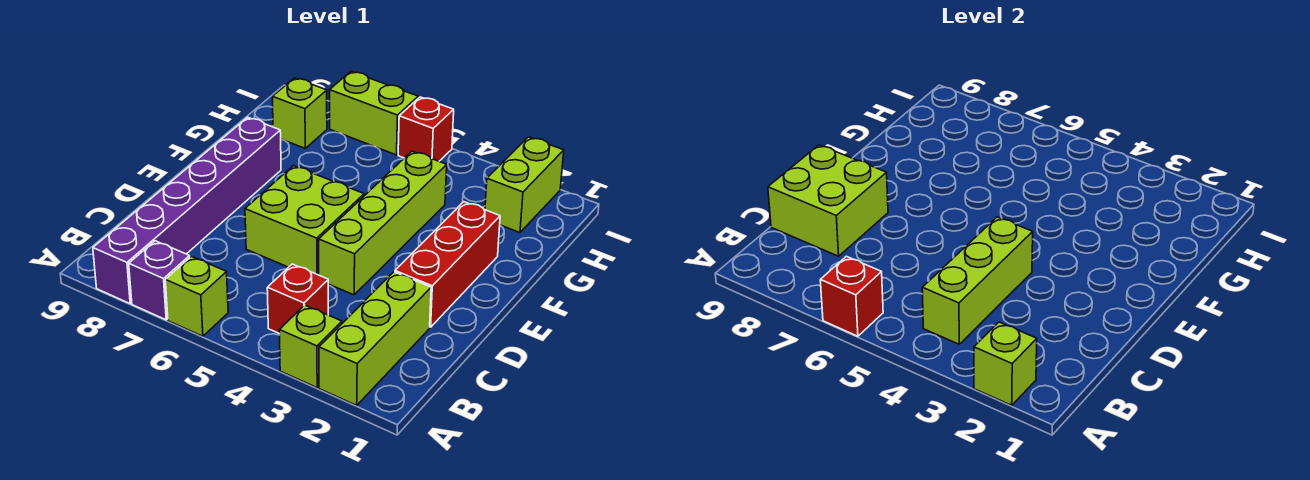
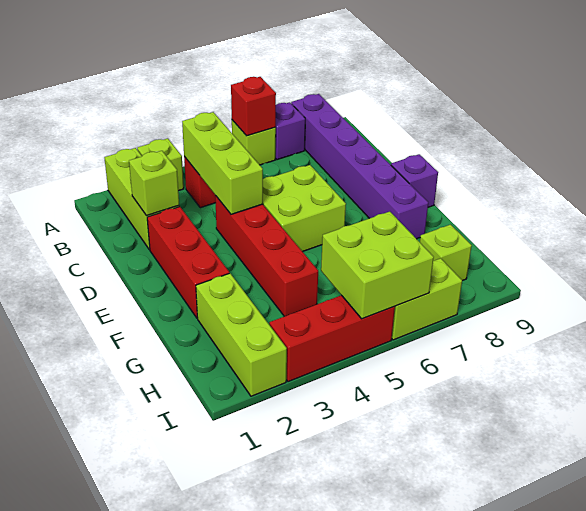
lime brick A2 level 2 -> lime brick C2 level 2
lime brick C8:D9 level 2 -> lime brick H5:I6 level 2
lime brick D4:G4 level 1 -> red brick D4:G4 level 1
none -> purple brick E9 level 1
lime brick H2:I2 level 1 -> lime brick G2:I2 level 1
red brick I5 level 1 -> red brick I3:I5 level 1

